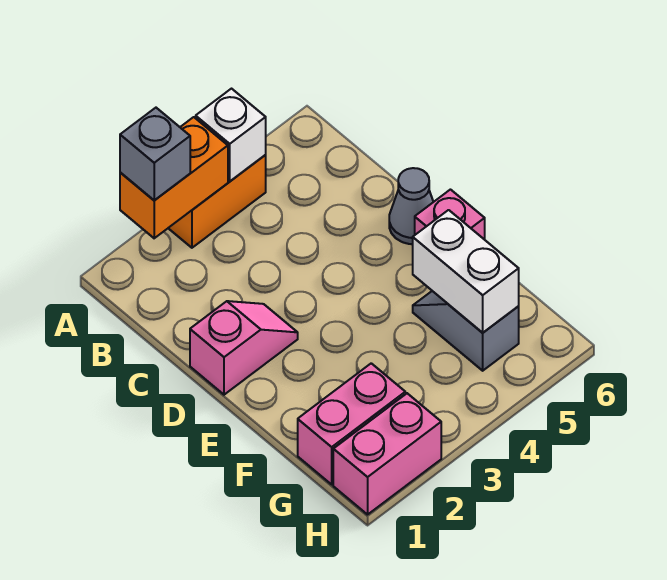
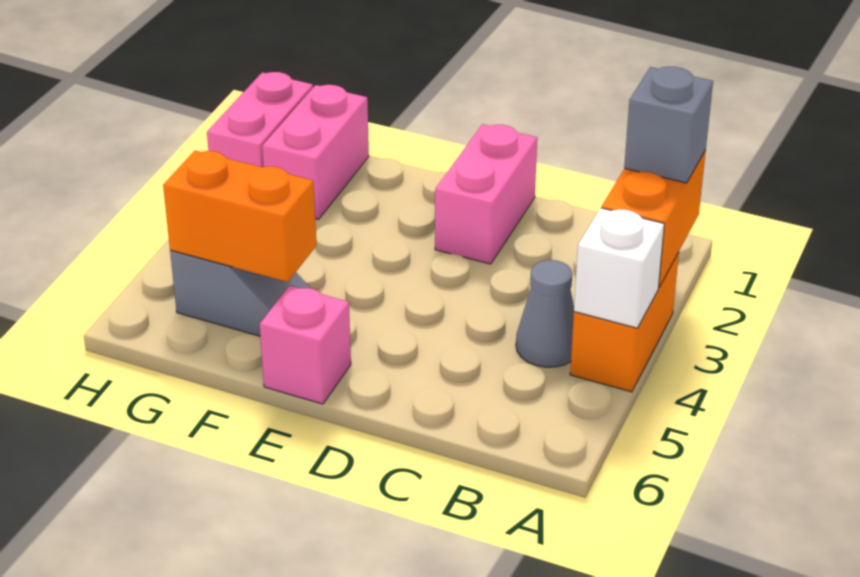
pink slope D1:D2 level 1 top 1 -> pink brick D1:D2 level 1
grey cone D6 level 1 -> grey cone B4 level 1
white brick F5:G5 level 2 -> orange brick F5:G5 level 2

